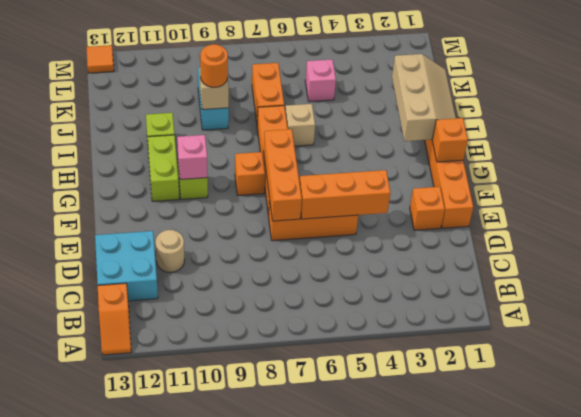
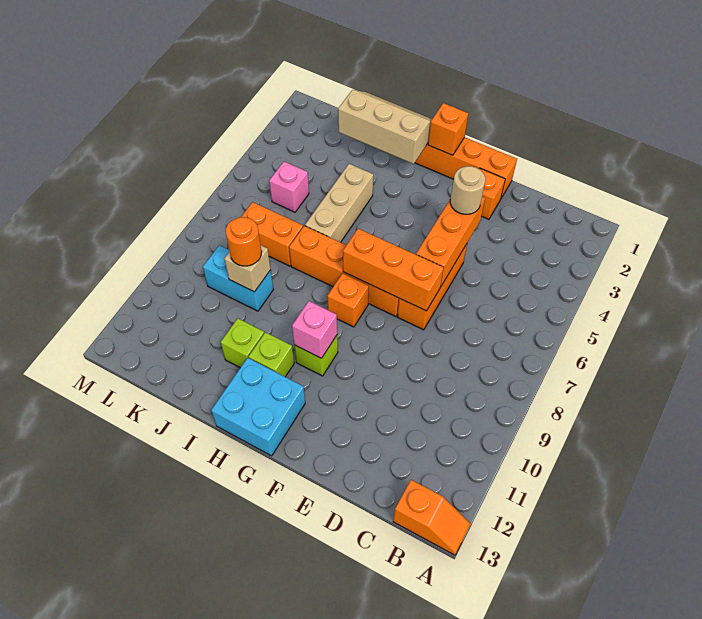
cyan brick C12:D13 level 1 -> cyan brick G12:H13 level 1
tan round brick D11 level 1 -> tan round brick E4 level 3
lime brick G11:H11 level 1 -> lime brick H11 level 1
tan brick I6 level 1 -> tan brick I4:I6 level 1
orange tile M13 level 1 -> none

